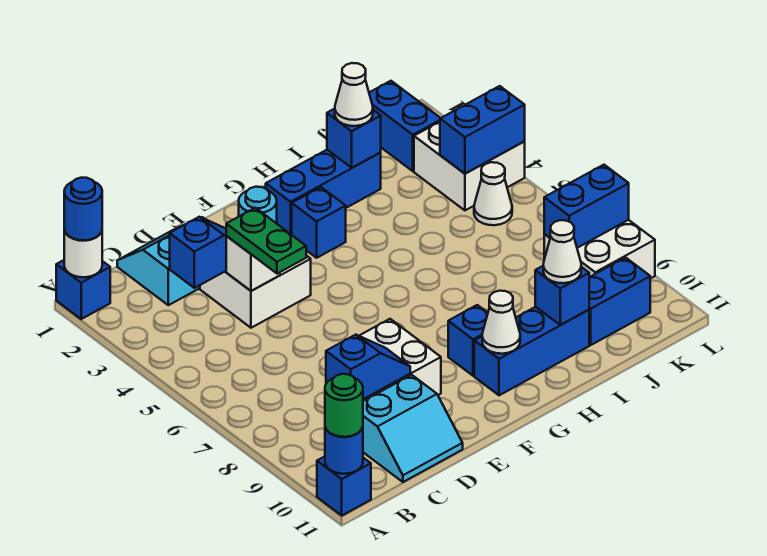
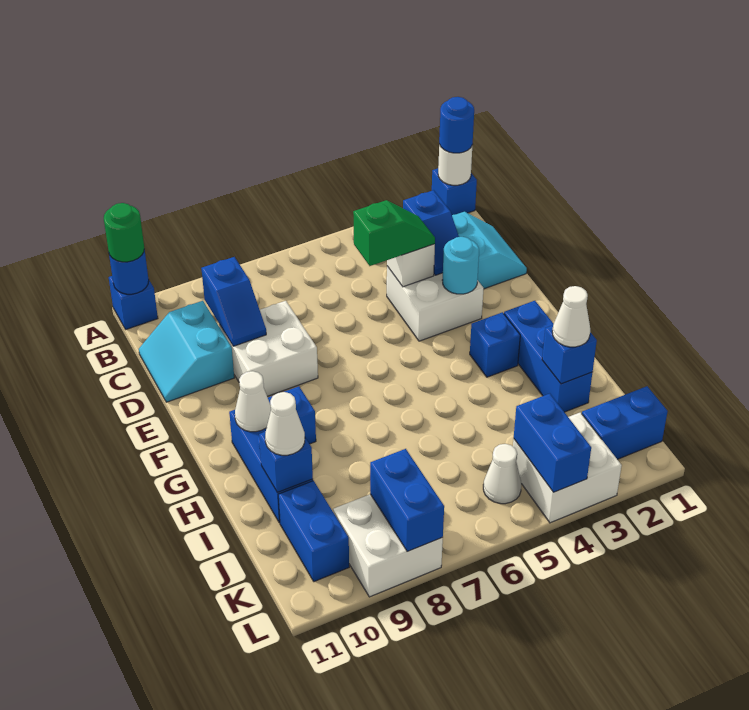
green plate D4:D5 level 3 -> green slope D4:D5 level 3 top 5

